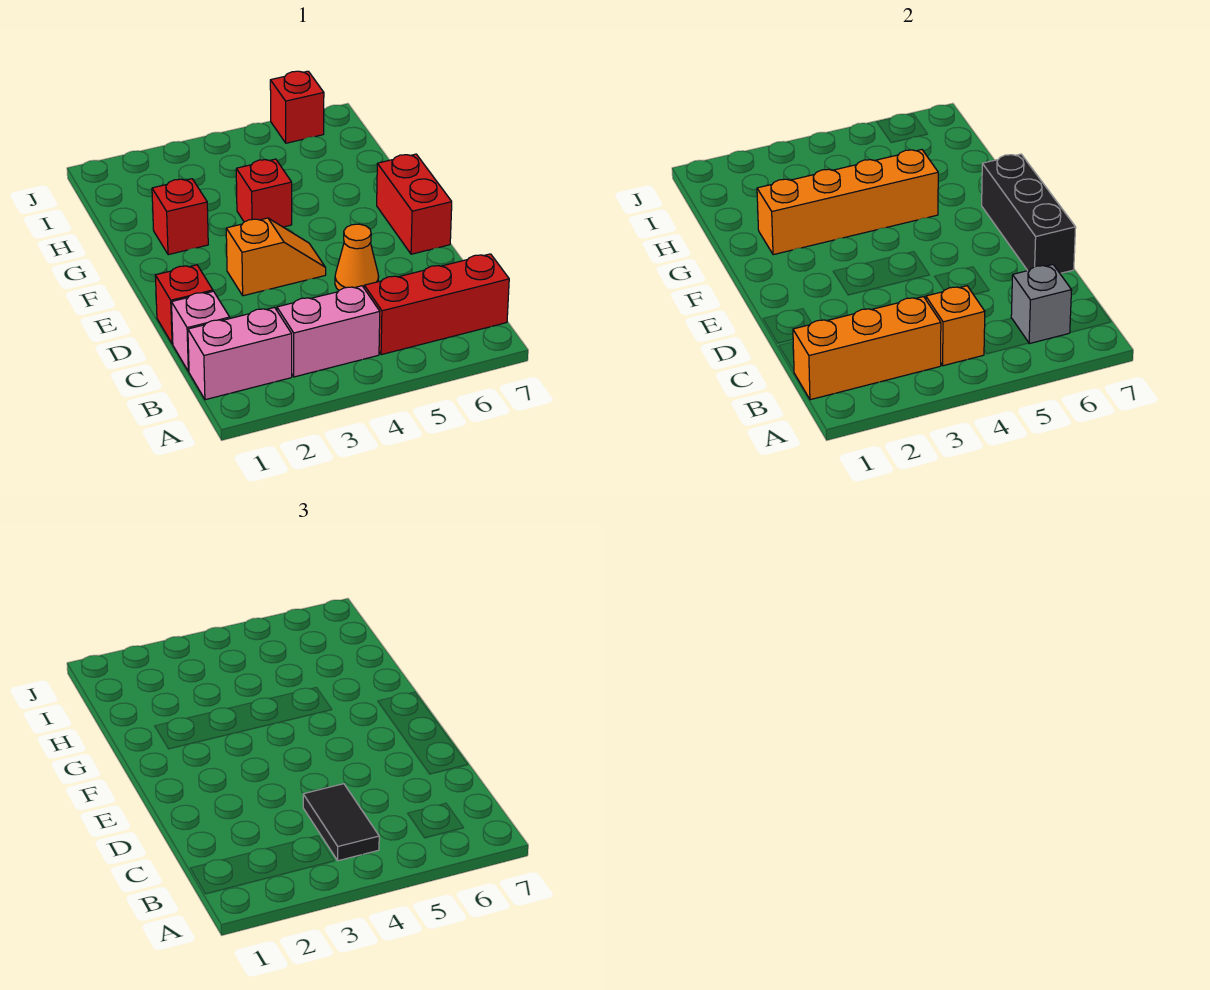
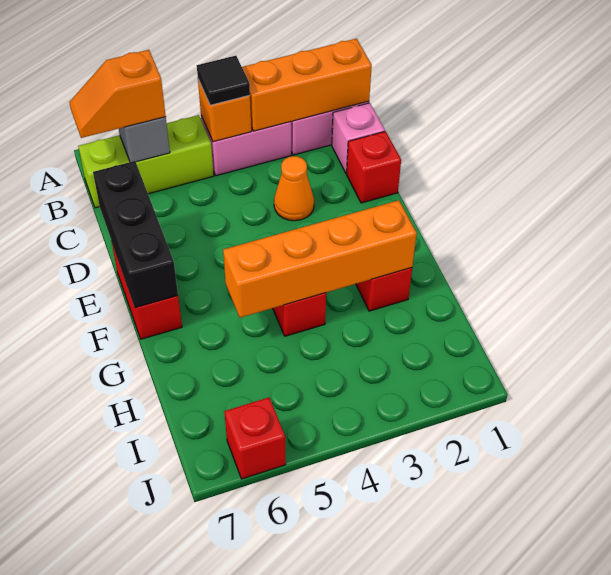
black tile B4:C4 level 3 -> black tile B4 level 3
red brick B5:B7 level 1 -> lime brick B5:B7 level 1
orange cone D5 level 1 -> orange cone D3 level 1
orange slope E3:E4 level 1 top 3 -> orange slope B6:B7 level 3 top 6

